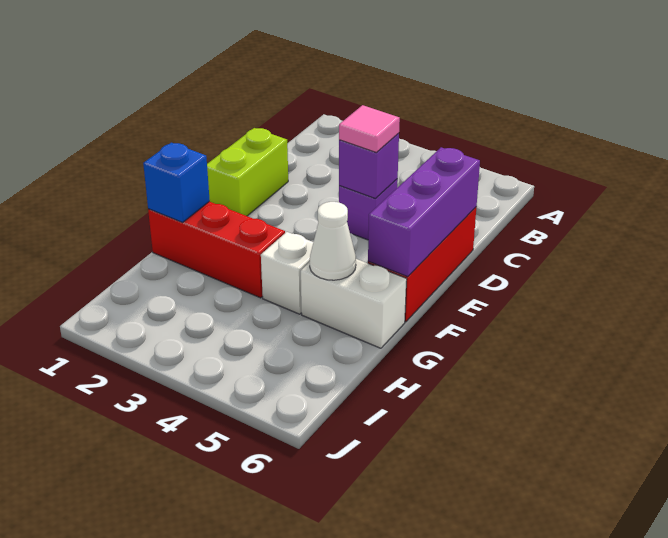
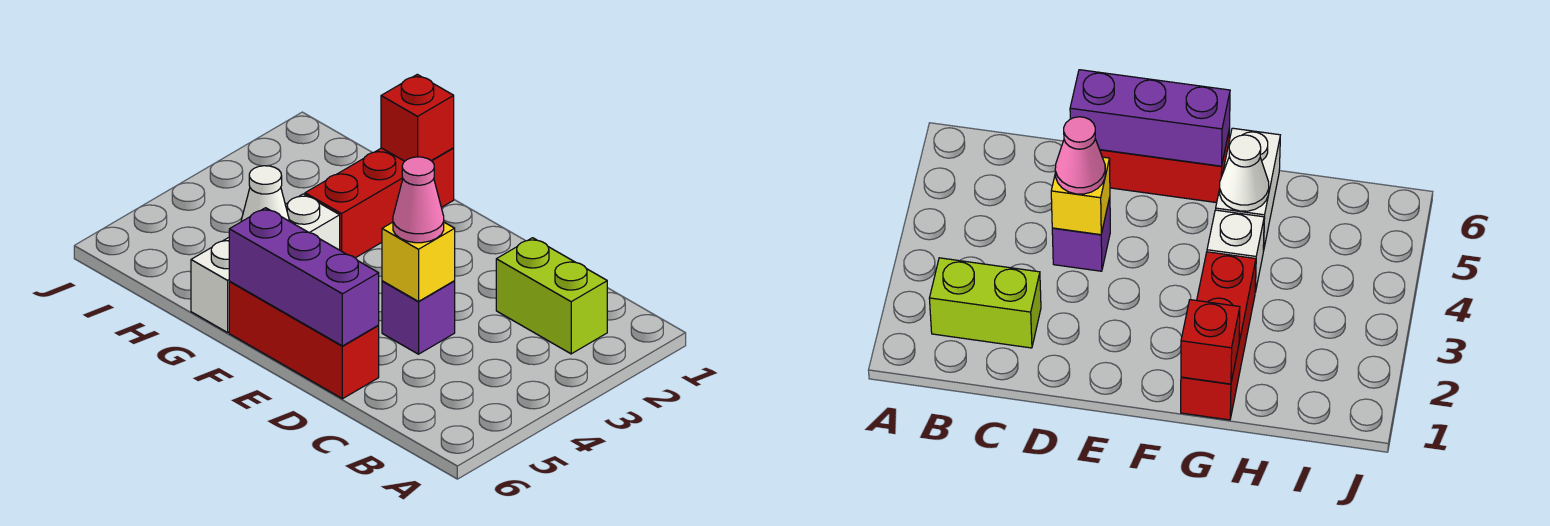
lime brick D1:E1 level 1 -> lime brick B2:C2 level 1
purple brick D4 level 2 -> yellow brick D4 level 2
pink tile D4 level 3 -> pink cone D4 level 3
blue brick G1 level 2 -> red brick G1 level 2

